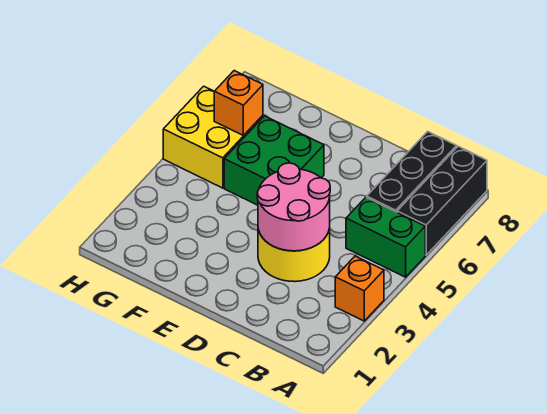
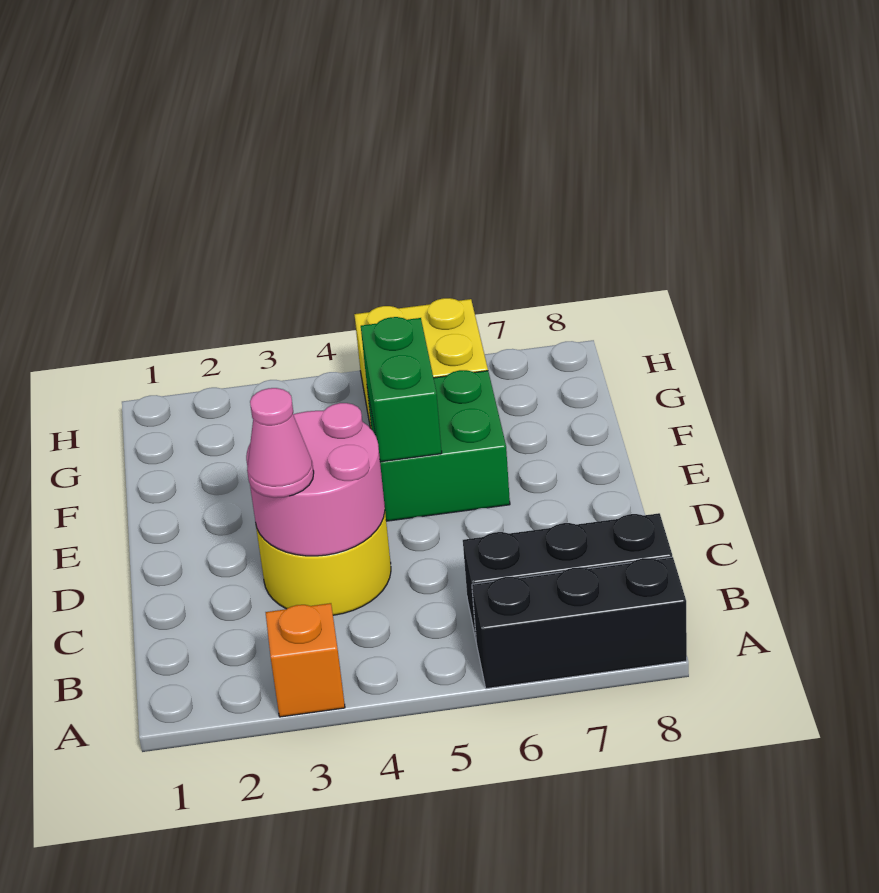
green brick A5:B5 level 1 -> green brick E5:F5 level 2
none -> pink cone C3 level 3
orange brick G6 level 2 -> none

